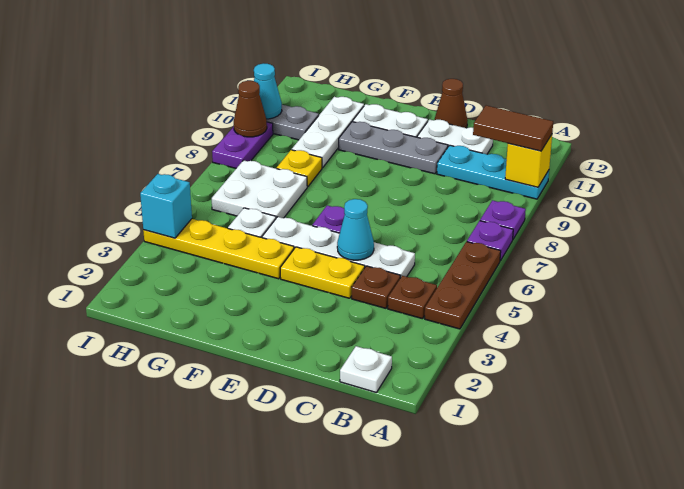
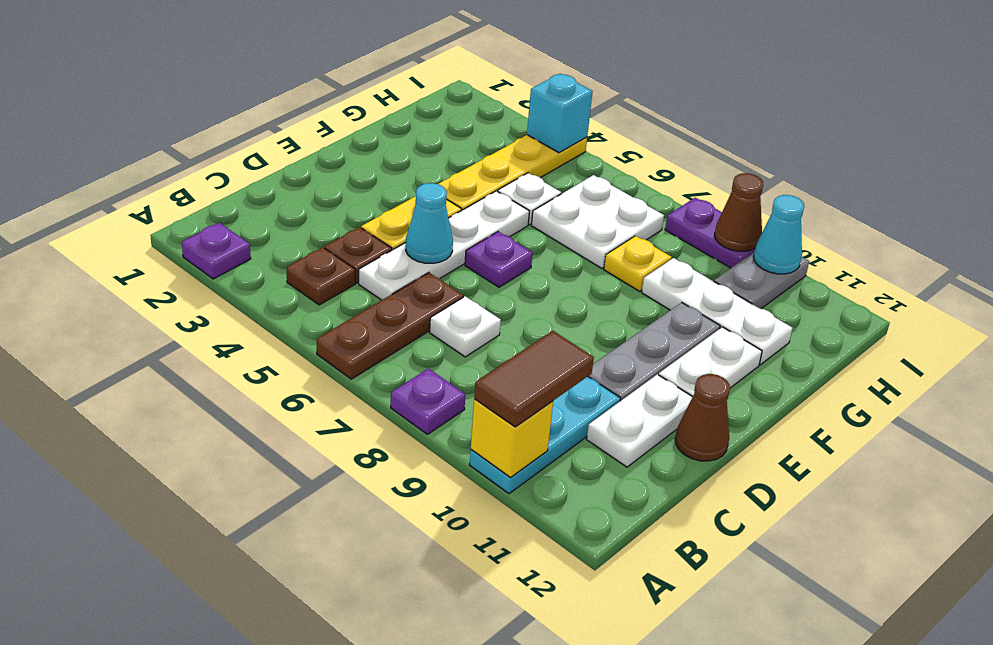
brown plate A4:A6 level 1 -> brown plate A6:C6 level 1
purple plate A7 level 1 -> purple plate A2 level 1
white plate B1 level 1 -> white plate C7 level 1

